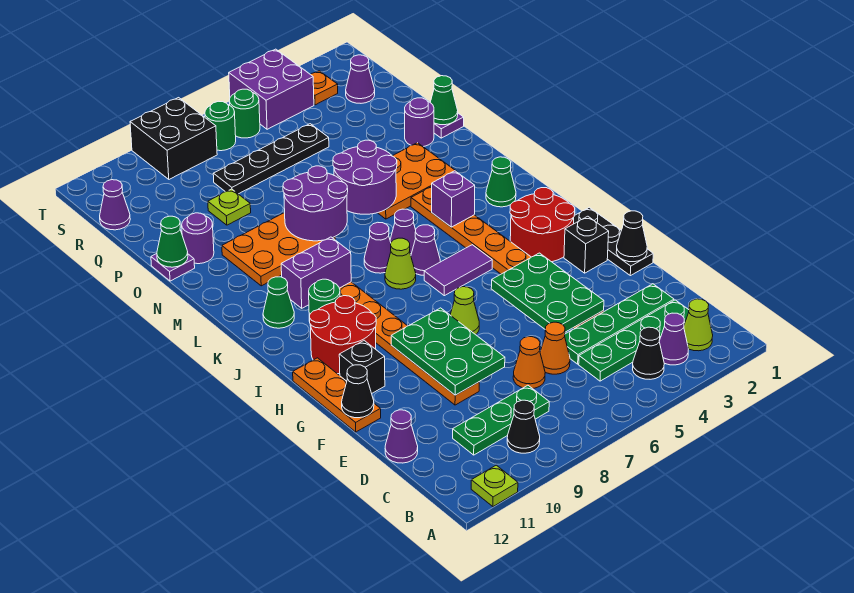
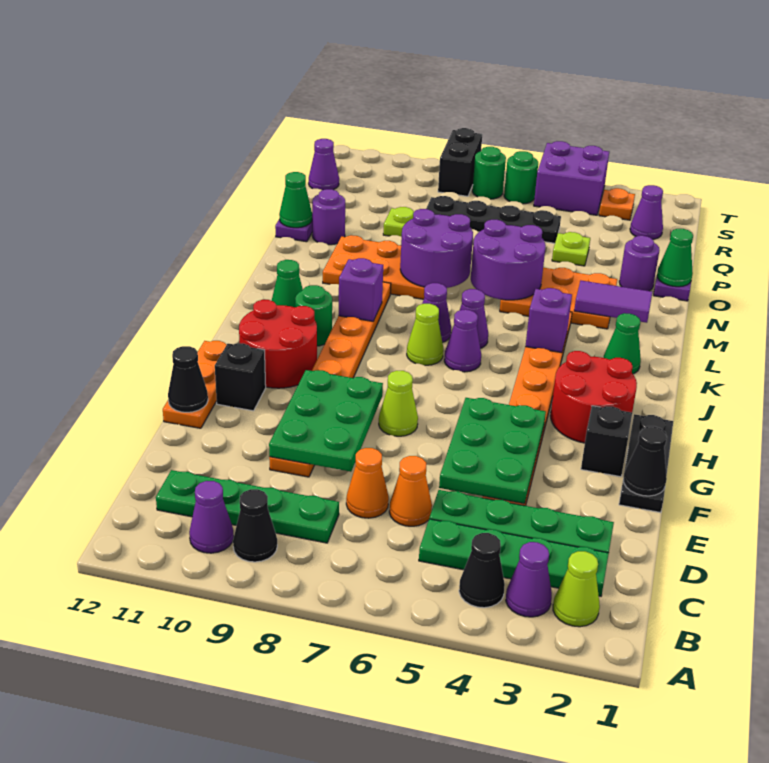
lime plate A11 level 1 -> lime plate P4 level 1
green plate C8:C10 level 1 -> green plate C8:C11 level 1
purple cone D12 level 1 -> purple cone B10 level 1
purple tile I5:I6 level 1 -> purple tile M2:M3 level 2
purple brick K9:K10 level 2 -> purple brick K9 level 2
black brick S8:T9 level 1 -> black brick S8:T8 level 1

